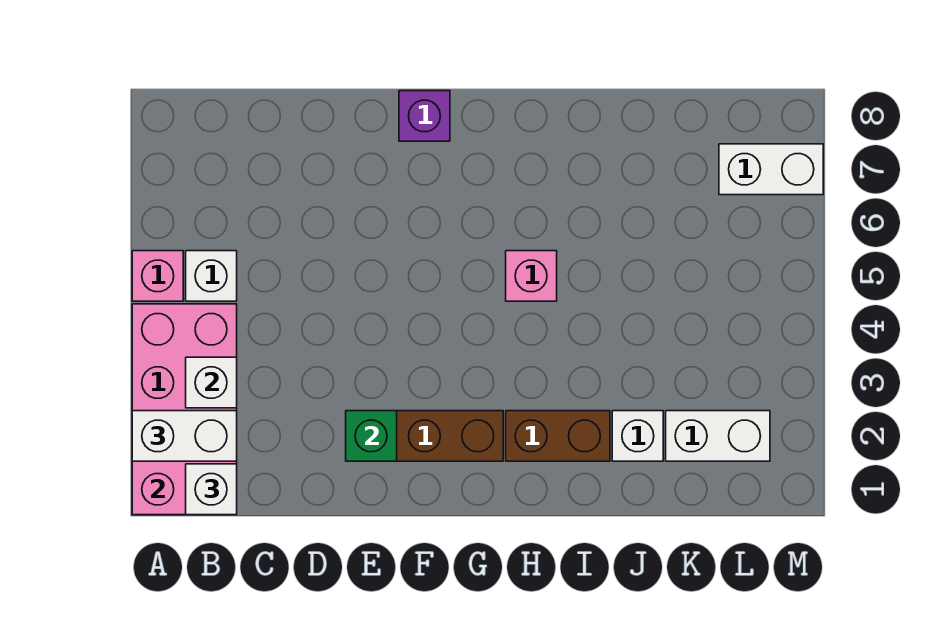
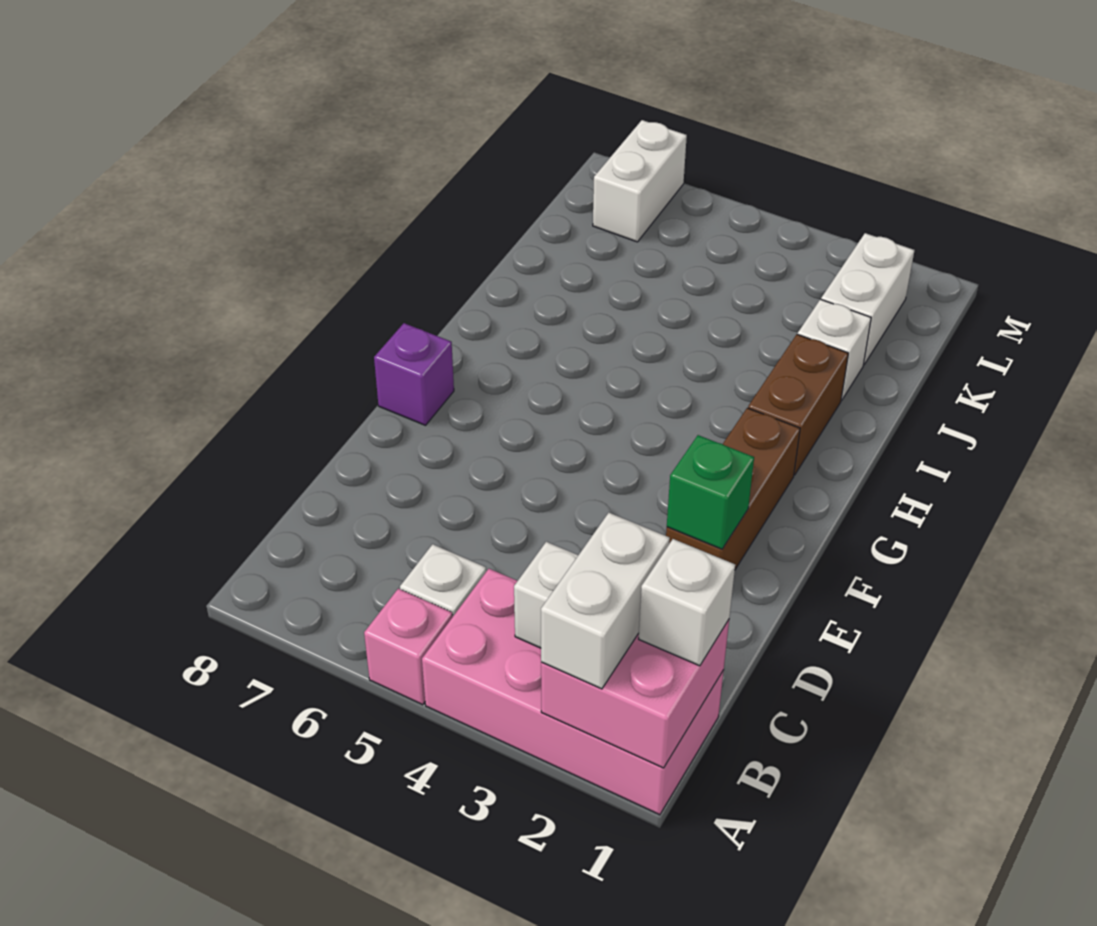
pink brick H5 level 1 -> none

